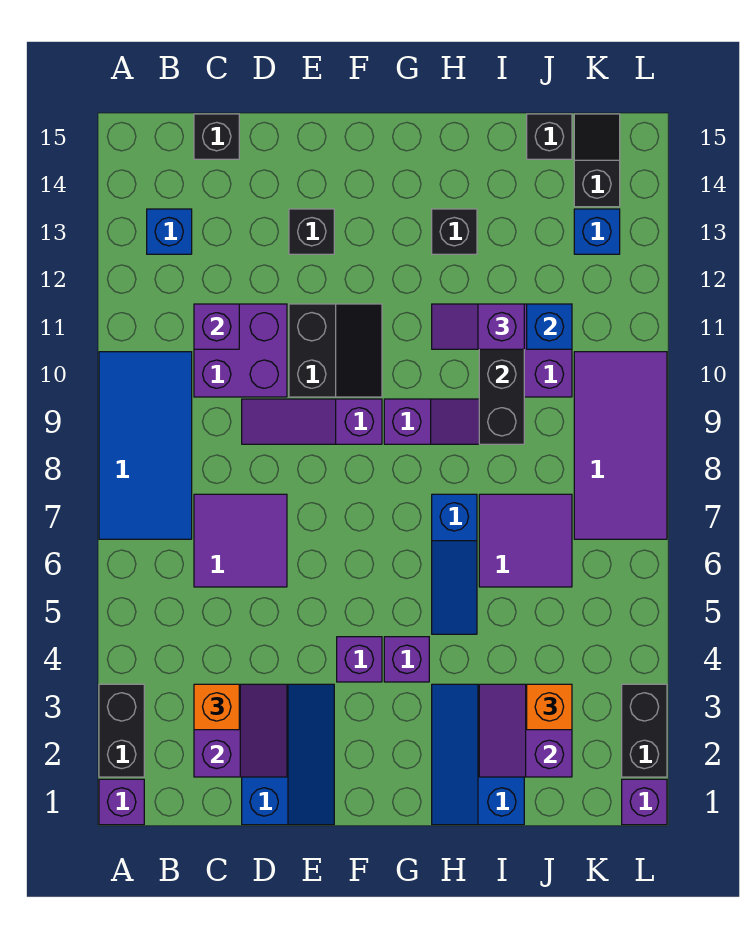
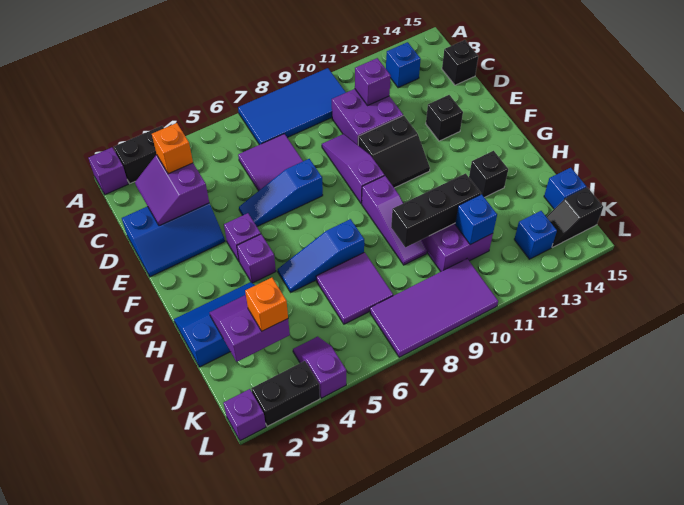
purple slope C2:D3 level 2 top C -> purple slope C2:D3 level 2 top 3
none -> blue slope E5:E7 level 1 top 7
purple slope H11:I11 level 3 top I -> purple slope K4:L4 level 1 top L
black brick J15 level 1 -> blue brick J15 level 1
black slope K14:K15 level 1 top 14 -> black slope K14:K15 level 1 top 15

